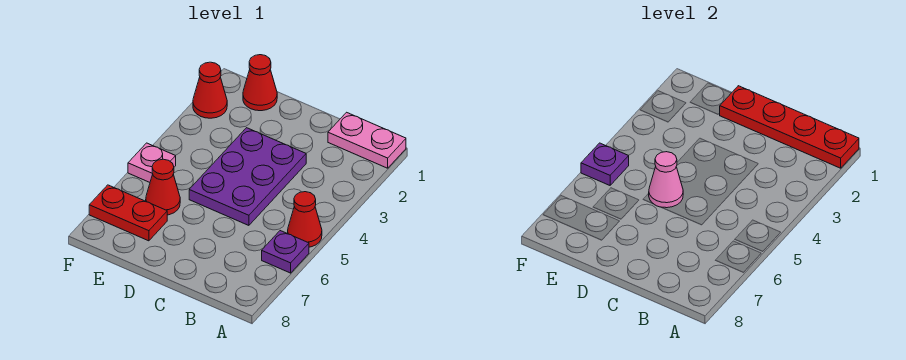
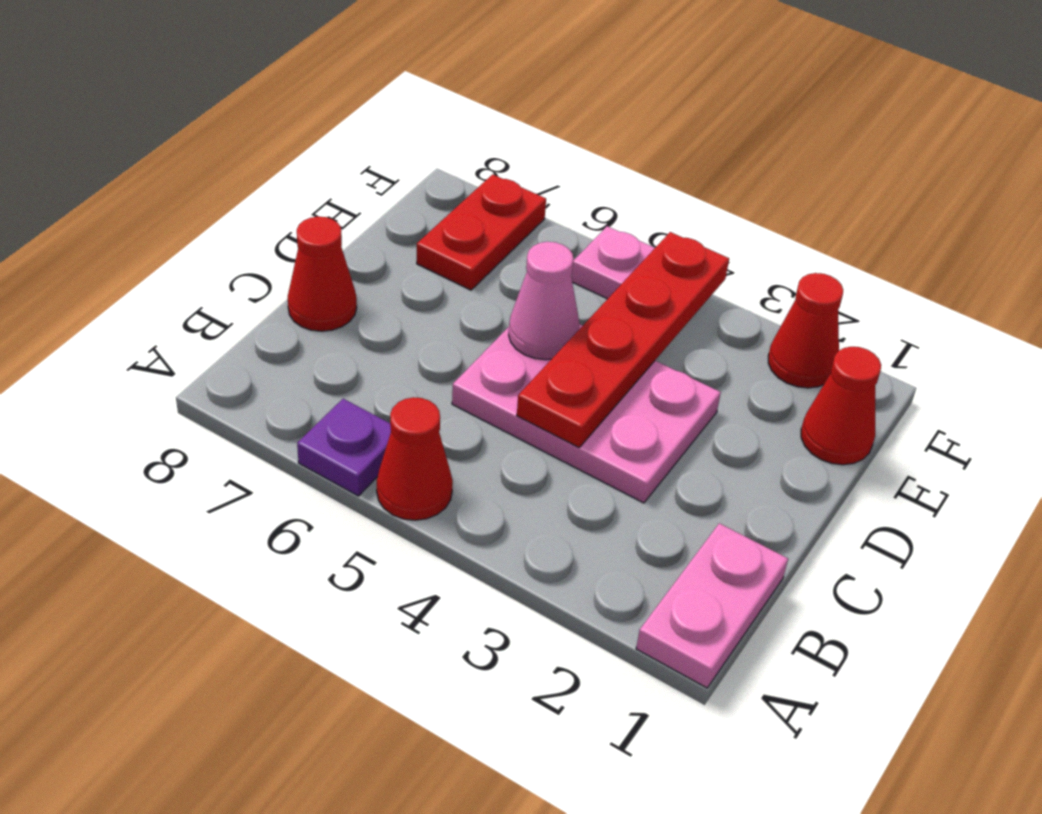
red plate A1:D1 level 2 -> red plate C4:F4 level 2
purple plate C3:D5 level 1 -> pink plate C3:D5 level 1
red cone E6 level 1 -> red cone C8 level 1
purple plate F5 level 2 -> none

